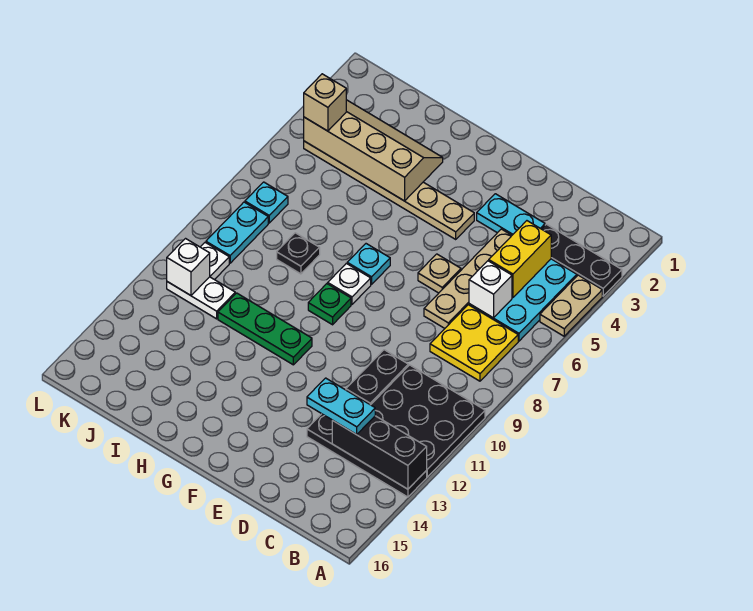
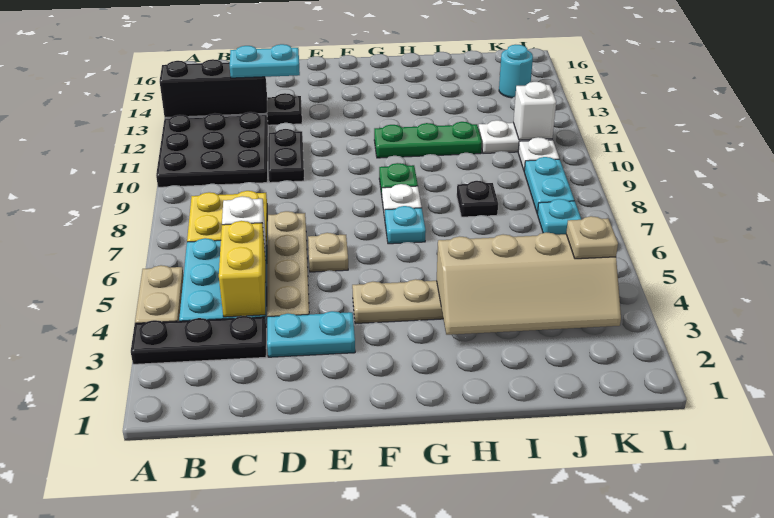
tan brick K4 level 3 -> tan plate K4 level 3
none -> cyan round brick K14 level 1

